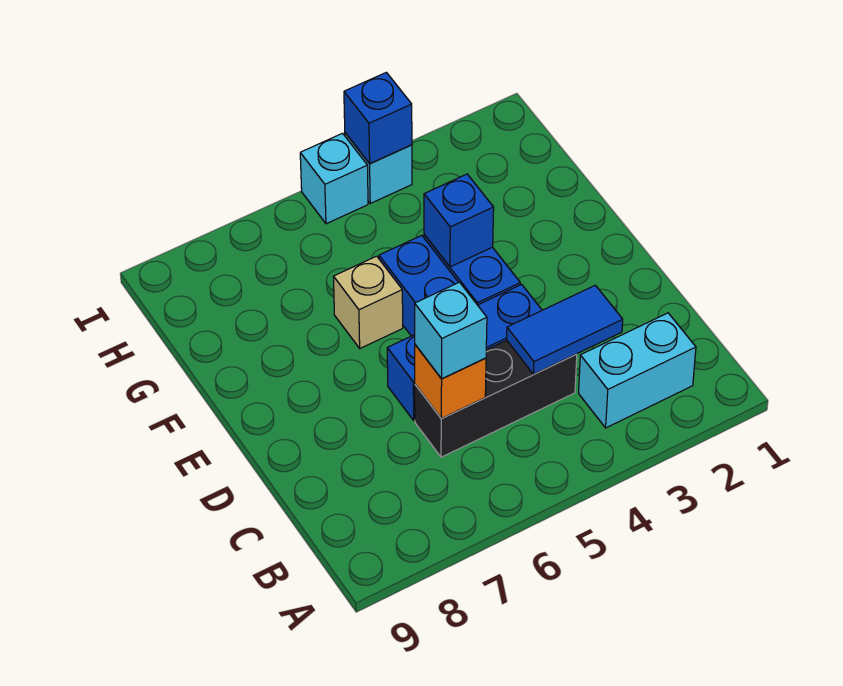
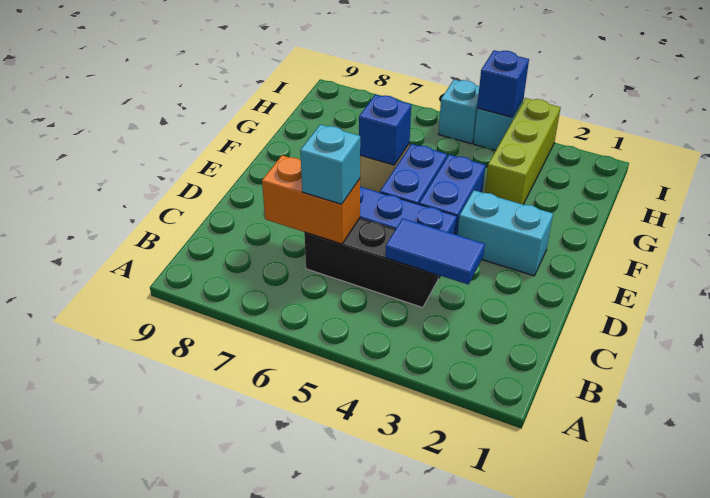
cyan brick B2:B3 level 1 -> cyan brick E2:E3 level 1
orange brick C6 level 2 -> orange brick C6:C7 level 2
blue brick F4 level 2 -> blue brick F6 level 2
none -> lime brick G3:I3 level 1

